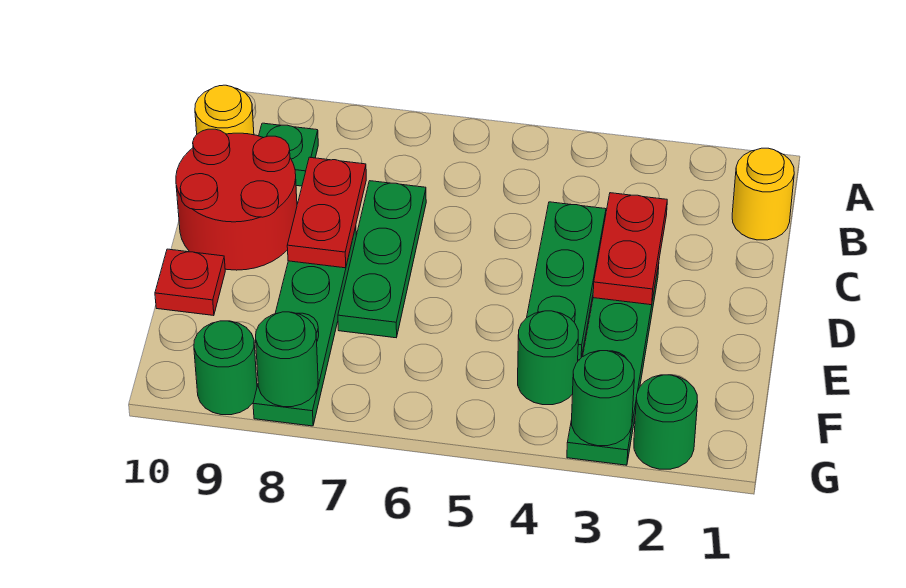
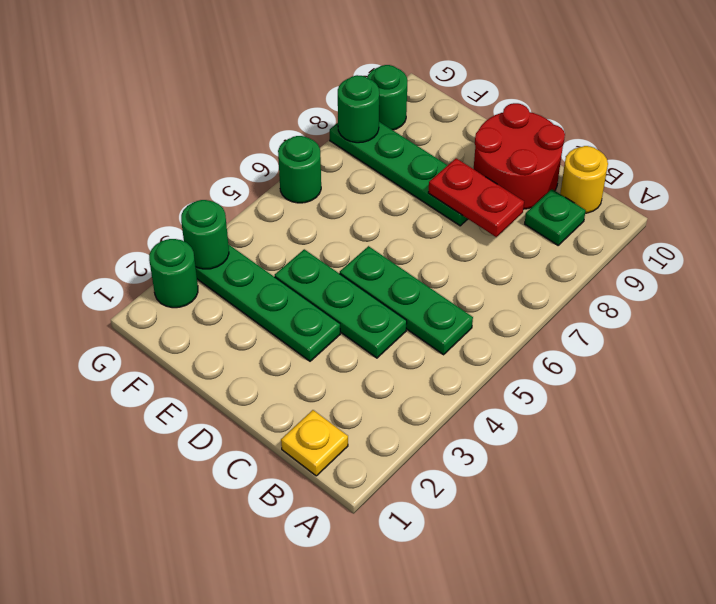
yellow round brick B1 level 1 -> yellow plate B1 level 1
red plate C3:D3 level 2 -> none
green plate C7:E7 level 1 -> green plate B5:D5 level 1
red plate E10 level 1 -> none
green round brick F4 level 1 -> green round brick G6 level 1

